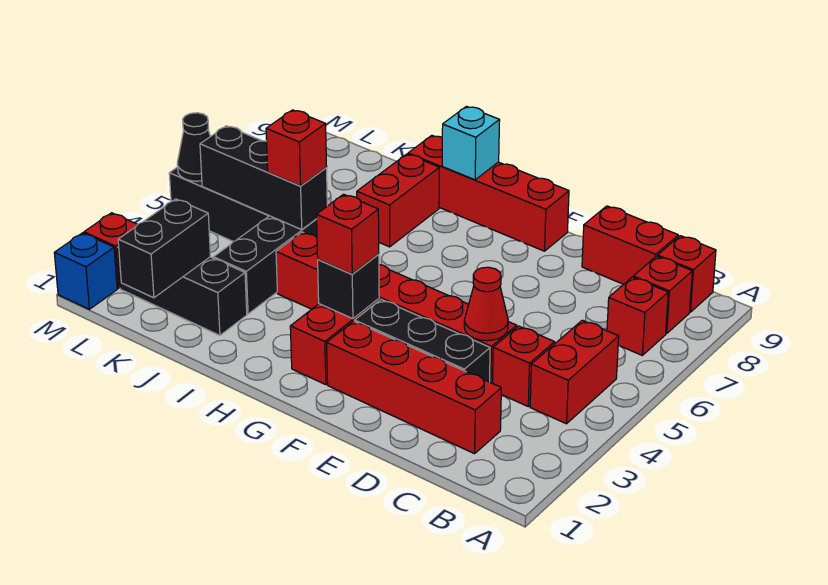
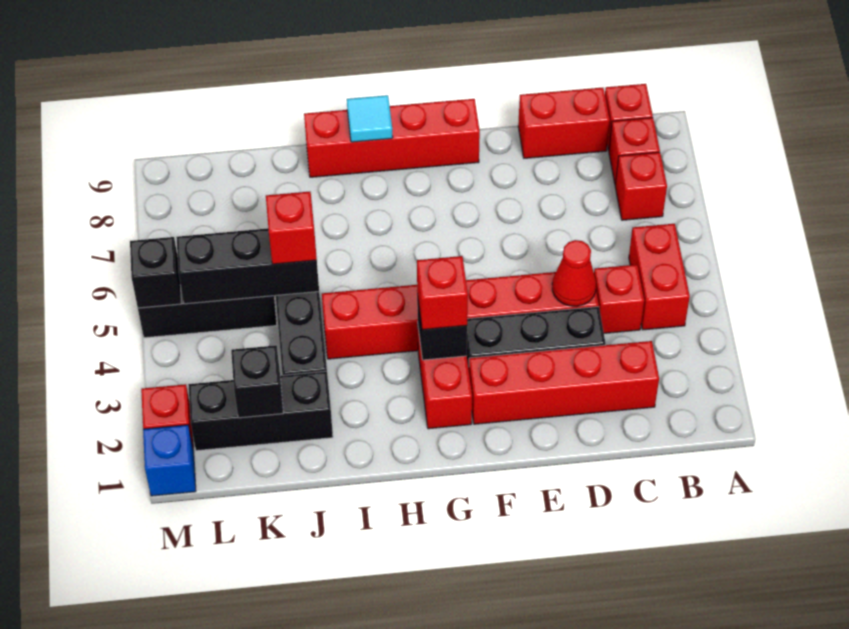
cyan brick H9 level 2 -> cyan tile H9 level 2
red brick I7:I8 level 1 -> none
black brick K1:K2 level 2 -> black brick K2 level 2
black cone M5 level 2 -> black brick M5 level 2

